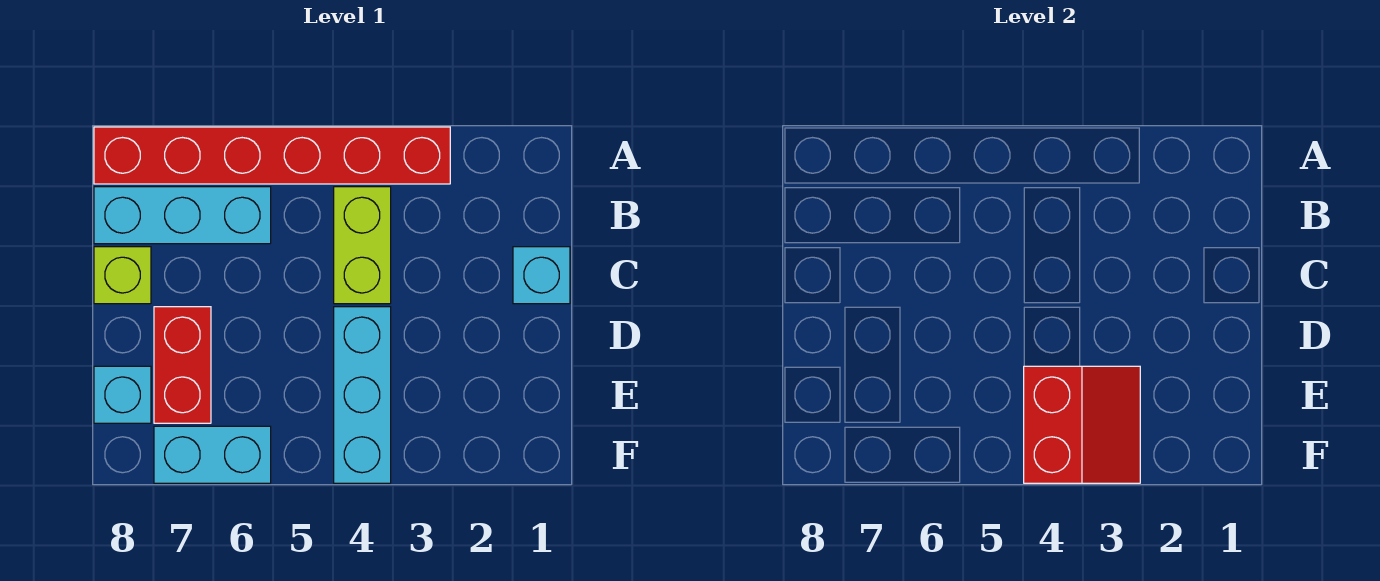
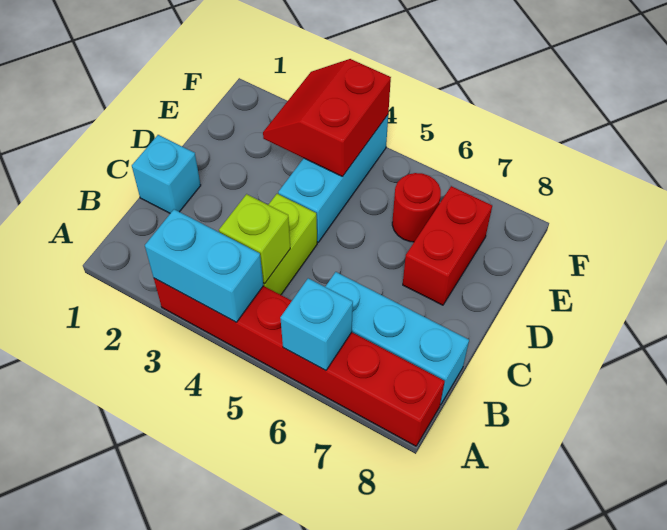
lime brick C8 level 1 -> lime brick B4 level 2
none -> red round brick E6 level 1
cyan brick E8 level 1 -> cyan brick A6 level 2
cyan brick F6:F7 level 1 -> cyan brick A3:A4 level 2

